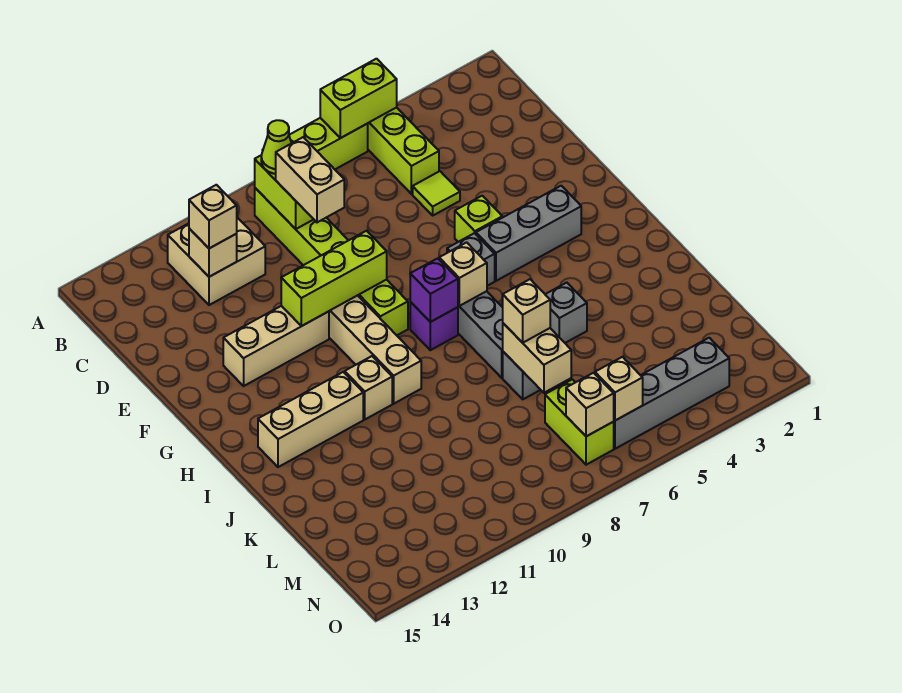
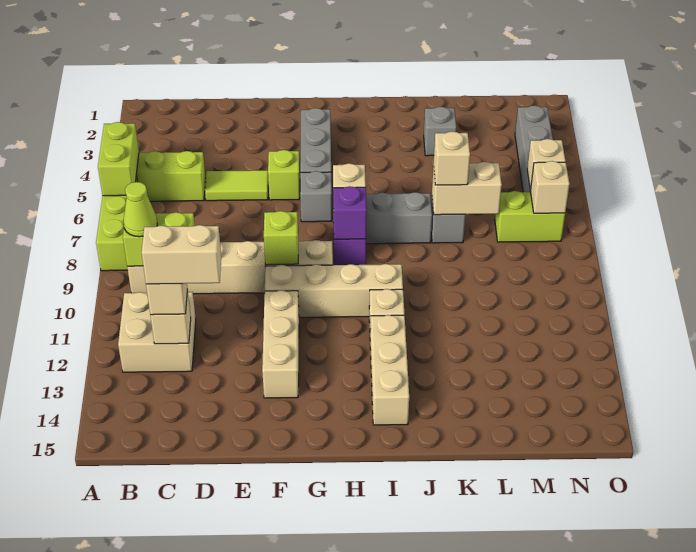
lime brick B9:G9 level 1 -> tan brick B9:G9 level 1
tan brick C9:D9 level 3 -> tan brick C12:D12 level 4
lime tile D5 level 1 -> lime tile D5:E5 level 1
lime brick F9:F11 level 2 -> lime brick F9 level 2
grey brick J5 level 1 -> grey brick K3 level 1

